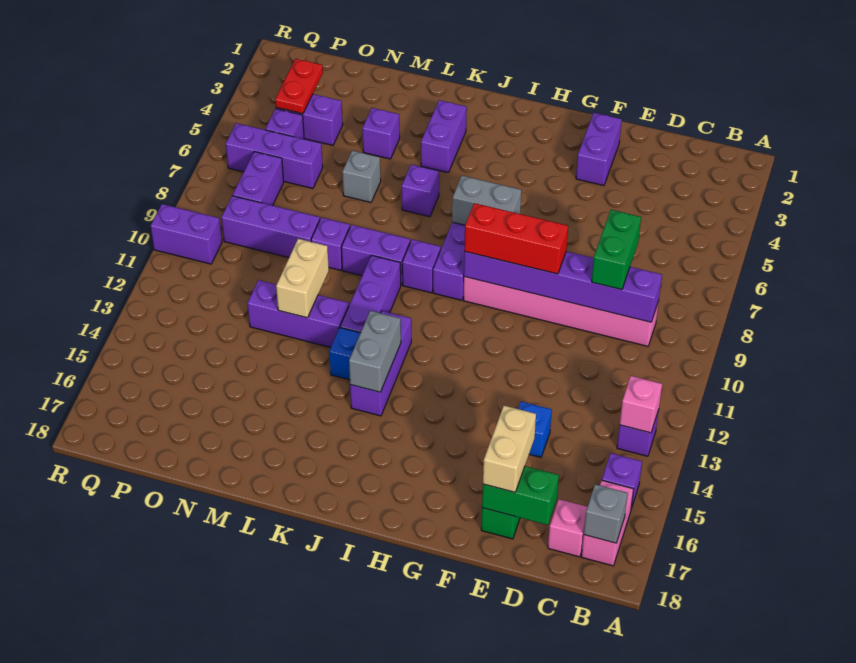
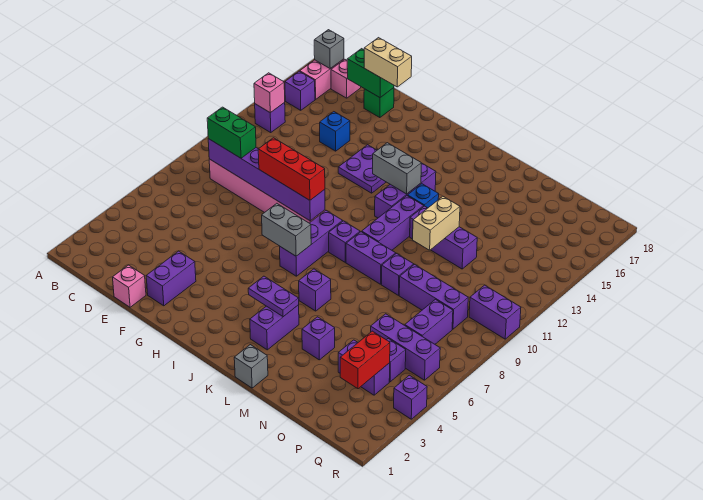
green brick D8:D9 level 3 -> green brick C9:D9 level 3
none -> pink brick E1 level 1
tan brick E16:E17 level 3 -> tan brick E17:F17 level 3
none -> purple plate G13:H14 level 1
none -> purple plate J4:K4 level 2
grey brick J13:J14 level 2 -> grey brick I13:J13 level 2
grey brick M6 level 1 -> grey brick L1 level 1
red plate P3:P4 level 2 -> red brick P3:P4 level 2
none -> purple brick R4 level 1

